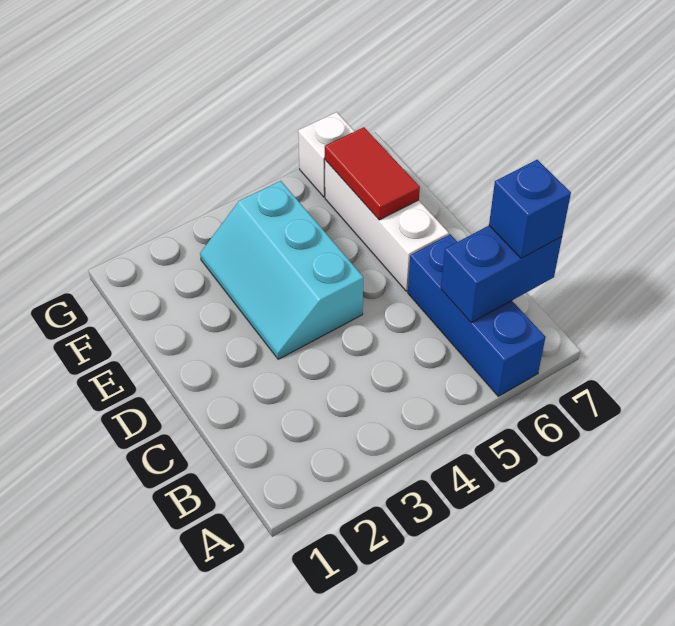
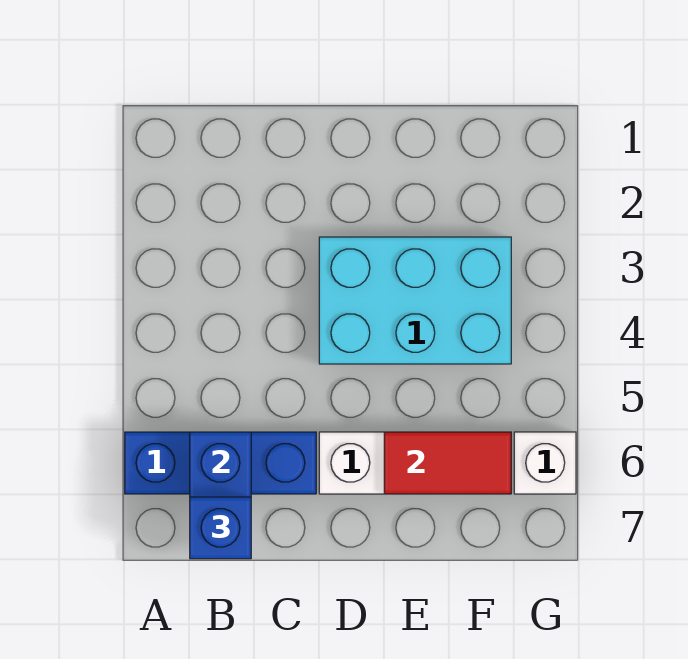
cyan slope D3:F4 level 1 top 4 -> cyan brick D3:F4 level 1

